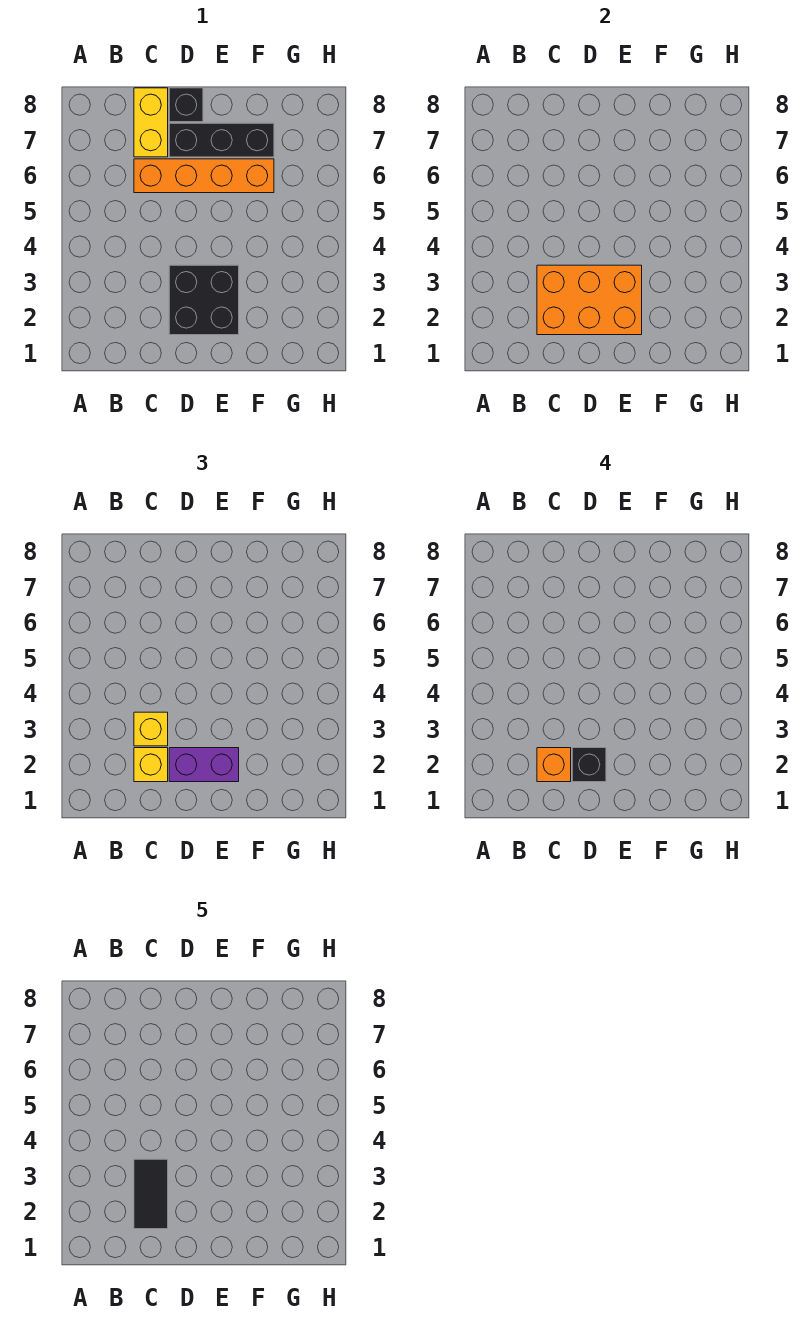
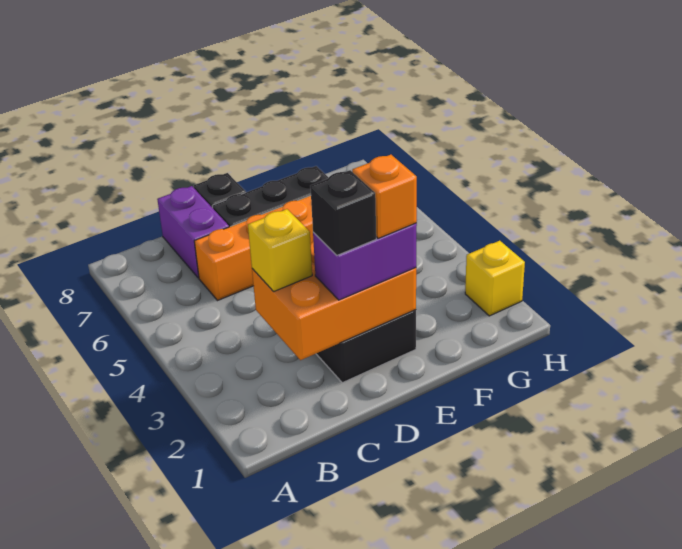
yellow brick C2 level 3 -> yellow brick H2 level 1
orange brick C2 level 4 -> orange brick E2 level 4
black tile C2:C3 level 5 -> none
yellow brick C7:C8 level 1 -> purple brick C7:C8 level 1

